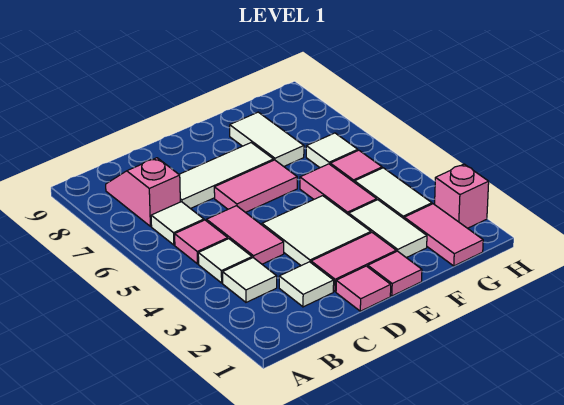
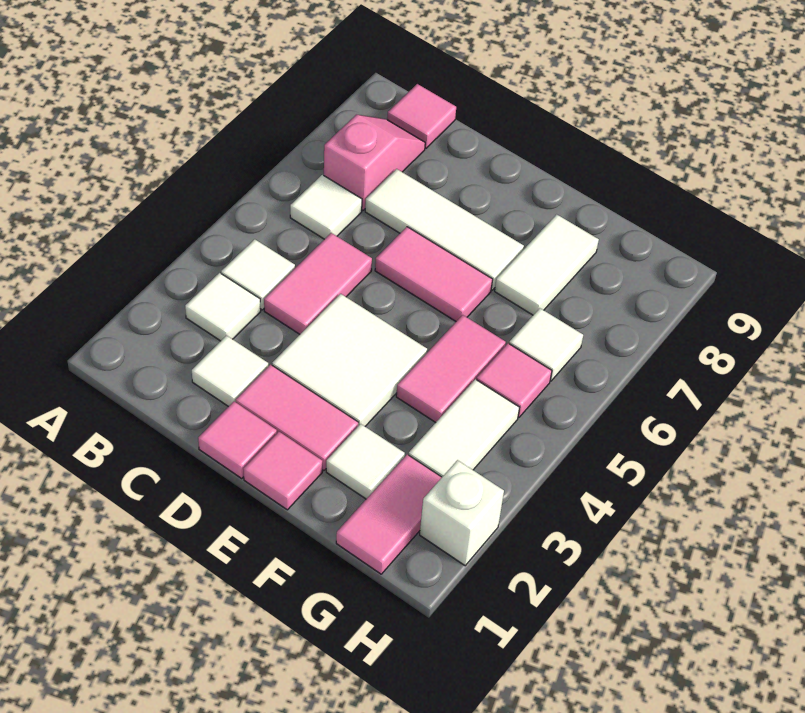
pink tile B5 level 1 -> pink tile B9 level 1
white tile F2:F3 level 1 -> white tile F2 level 1
pink brick H2 level 1 -> white brick H2 level 1

